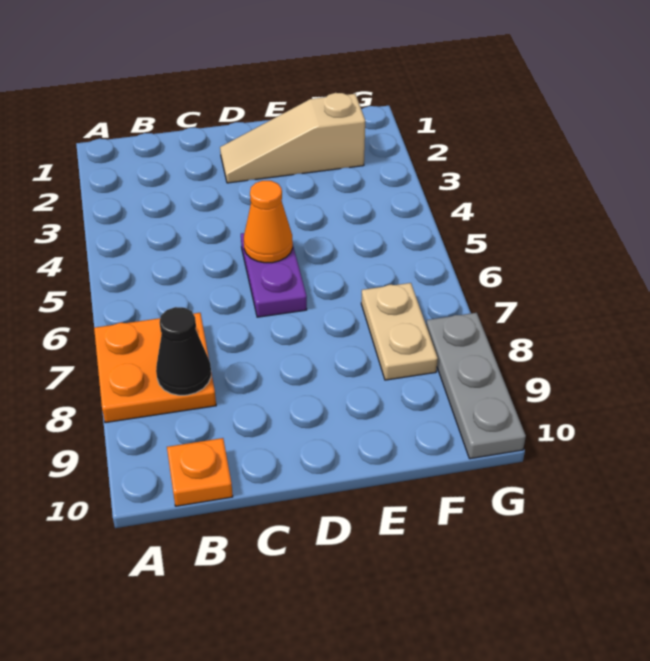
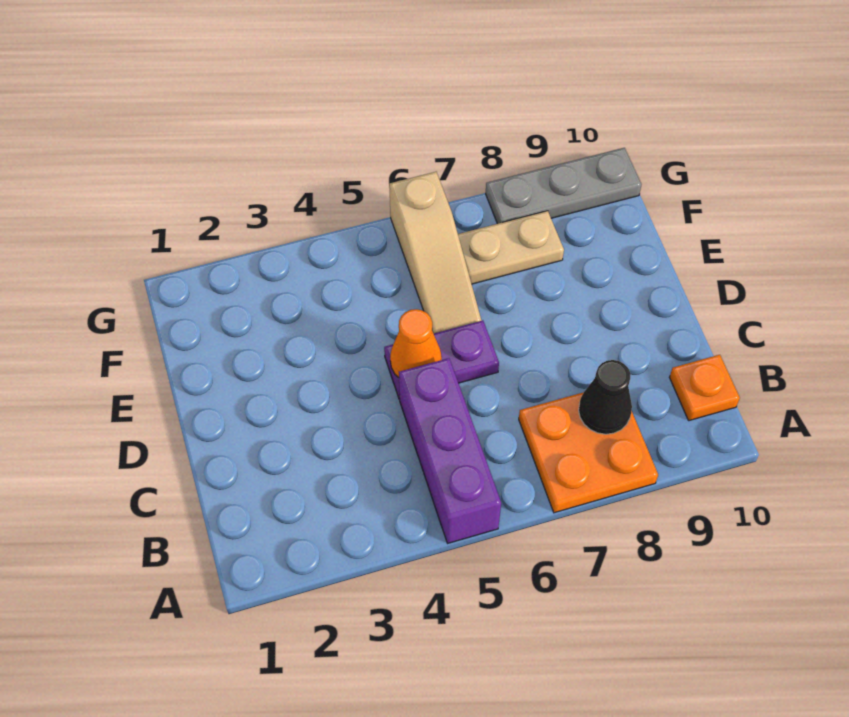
none -> purple brick A5:C5 level 1
tan slope D2:F2 level 1 top F -> tan slope E6:G6 level 1 top G

